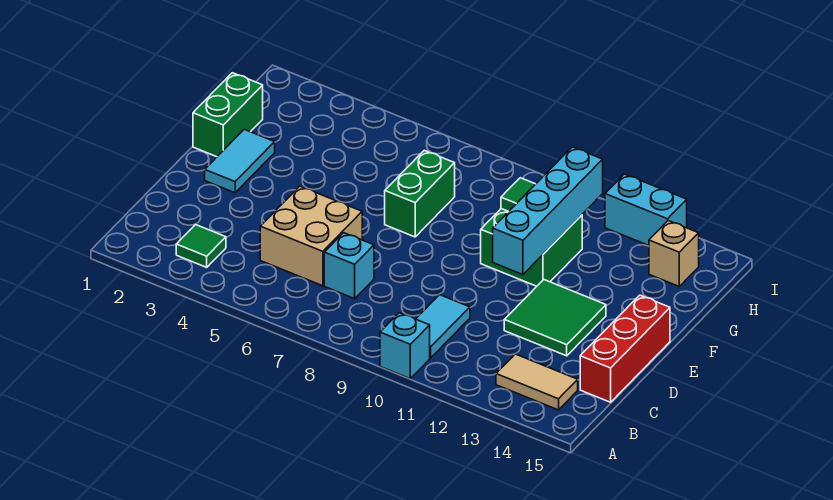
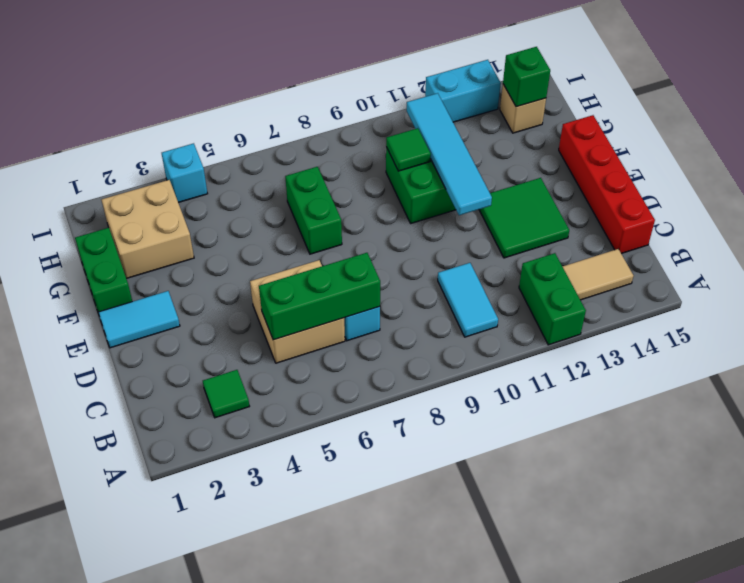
cyan brick A10 level 1 -> cyan brick I4 level 1
none -> green brick A12:B12 level 1
none -> green brick C5:C7 level 2
red brick C15:E15 level 1 -> red brick C15:F15 level 1
cyan tile E2:F2 level 1 -> cyan tile E1:E2 level 1
cyan brick E11:H11 level 2 -> cyan tile E11:H11 level 2
none -> tan brick G2:H3 level 1
none -> green brick H14 level 2

